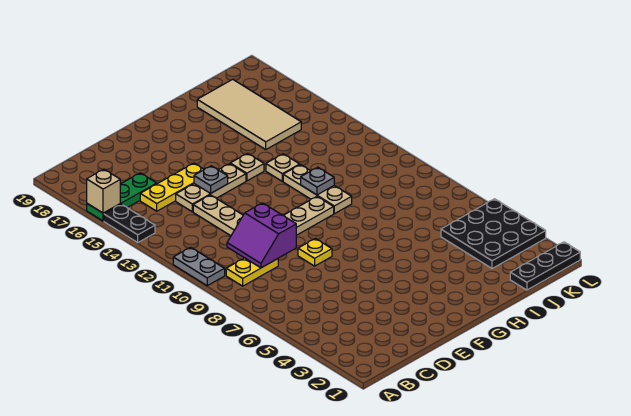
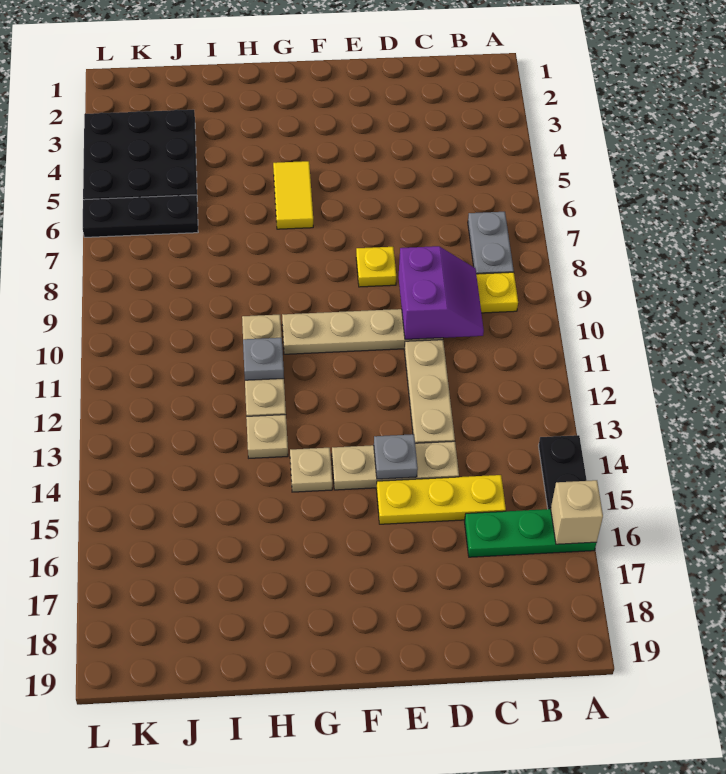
grey plate A10:A11 level 1 -> grey plate B7:B8 level 1
none -> yellow tile G5:G6 level 1
tan tile I15:J18 level 1 -> none
black plate J1:L1 level 1 -> black plate J6:L6 level 1

